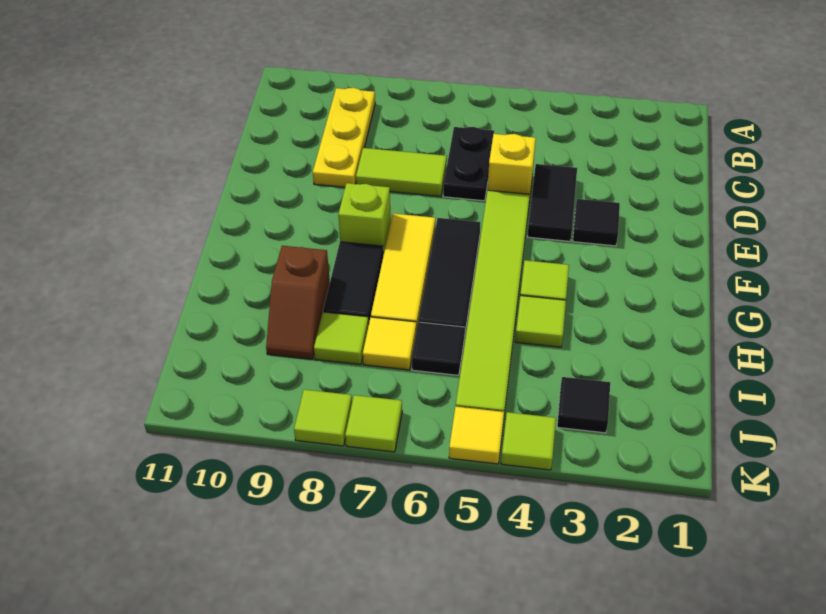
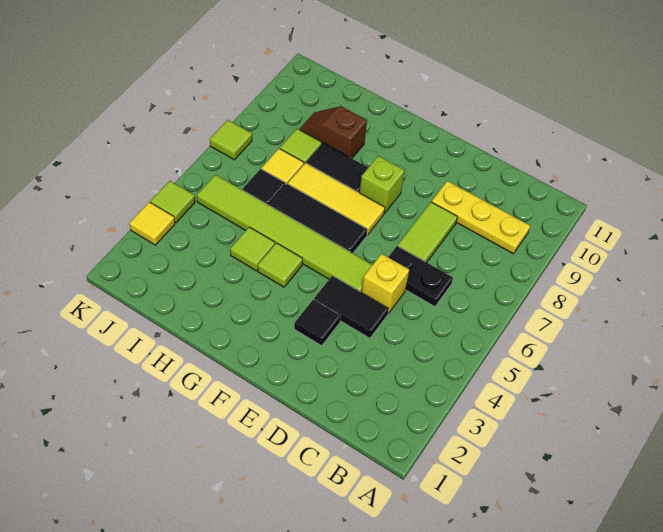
black tile J3 level 1 -> none
yellow tile K5 level 1 -> yellow tile K3 level 1
lime tile K8 level 1 -> none

